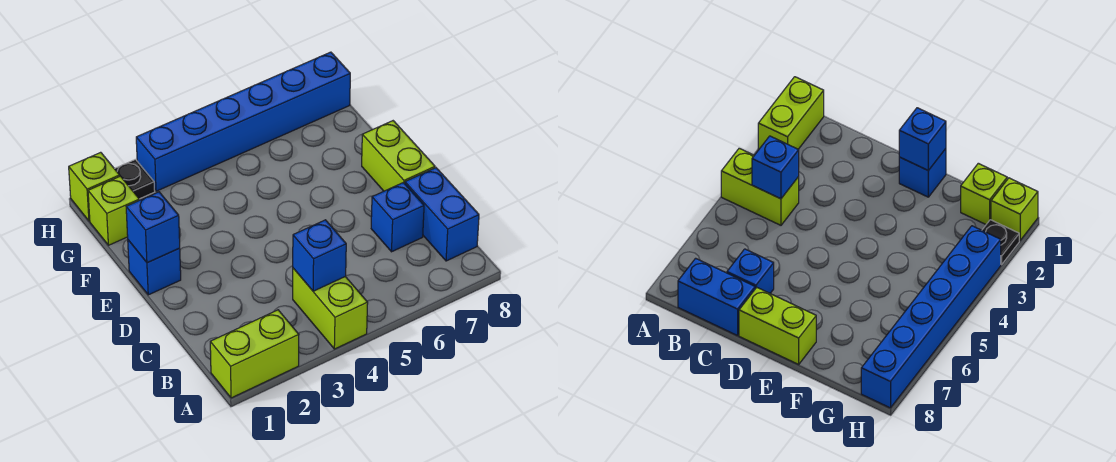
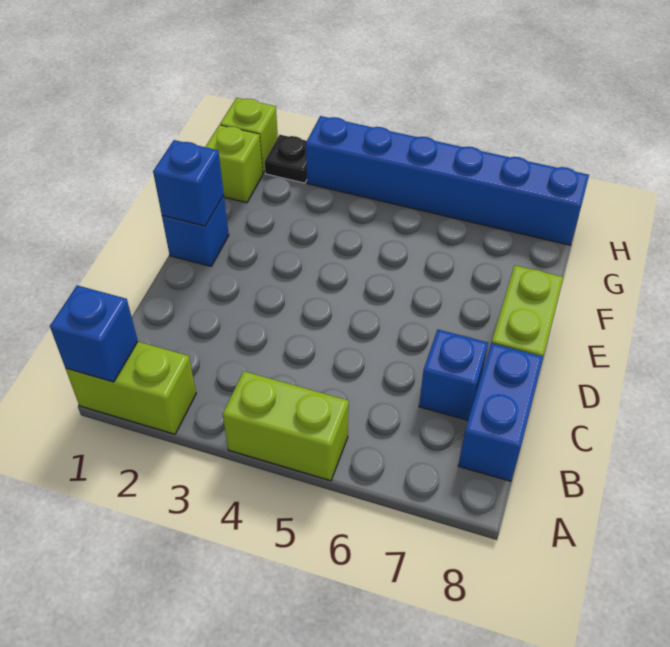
lime brick A4:B4 level 1 -> lime brick A4:A5 level 1
blue brick B4 level 2 -> blue brick A1 level 2

